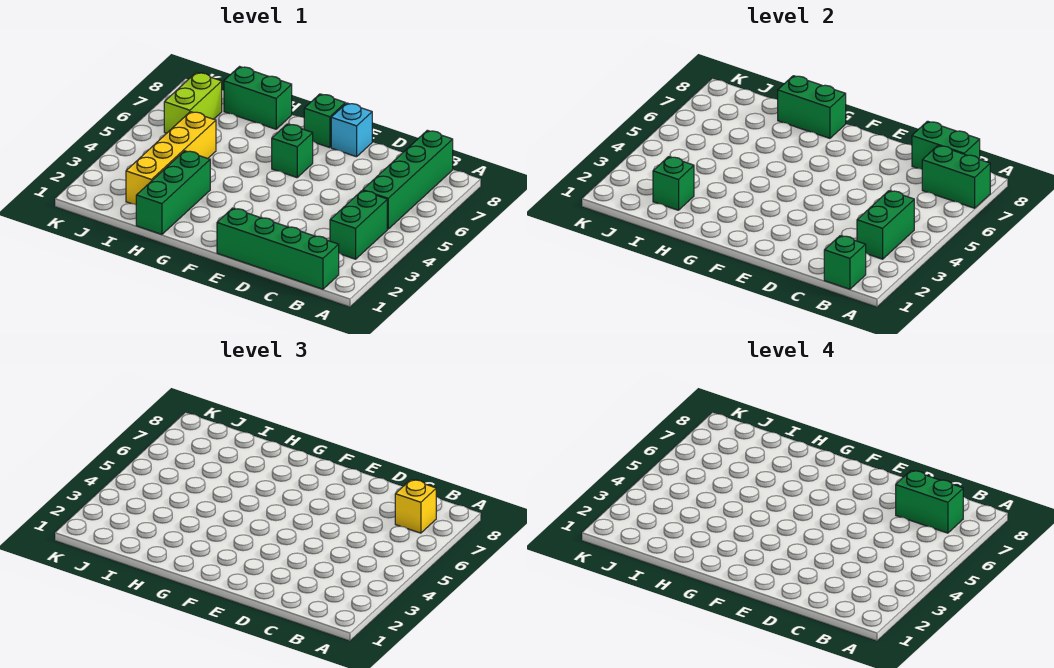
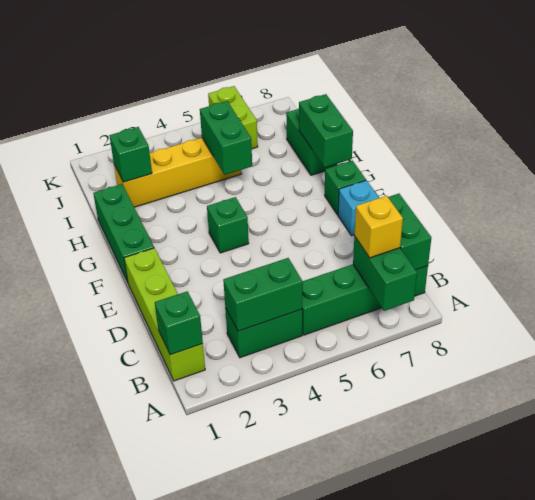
green brick B1:E1 level 1 -> lime brick B1:E1 level 1
green brick B7:C7 level 4 -> green brick H5:I5 level 2
green brick F6 level 1 -> green brick F4 level 1
green brick H1:H3 level 1 -> green brick F1:H1 level 1
lime brick J6:J7 level 1 -> lime brick J6:K6 level 1

